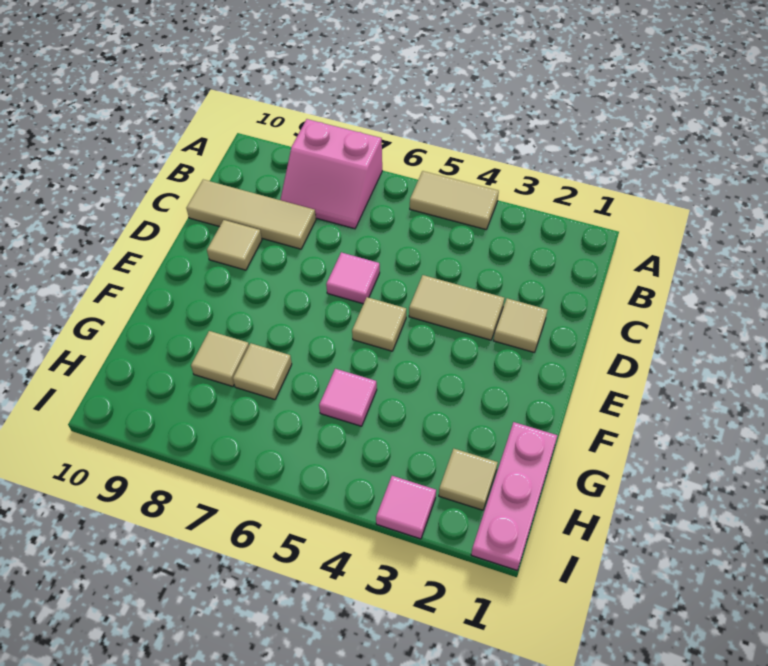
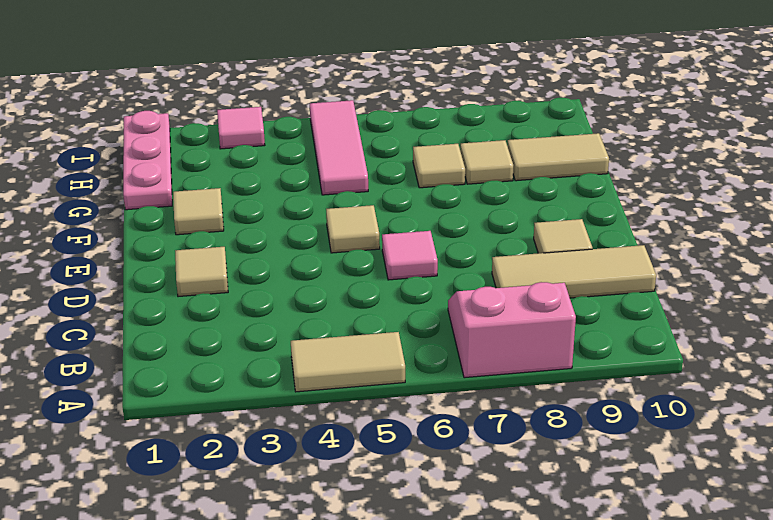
tan tile D3:D4 level 1 -> tan tile G9:G10 level 1
pink tile G5 level 1 -> pink tile G5:I5 level 1
tan tile H2 level 1 -> tan tile F2 level 1

